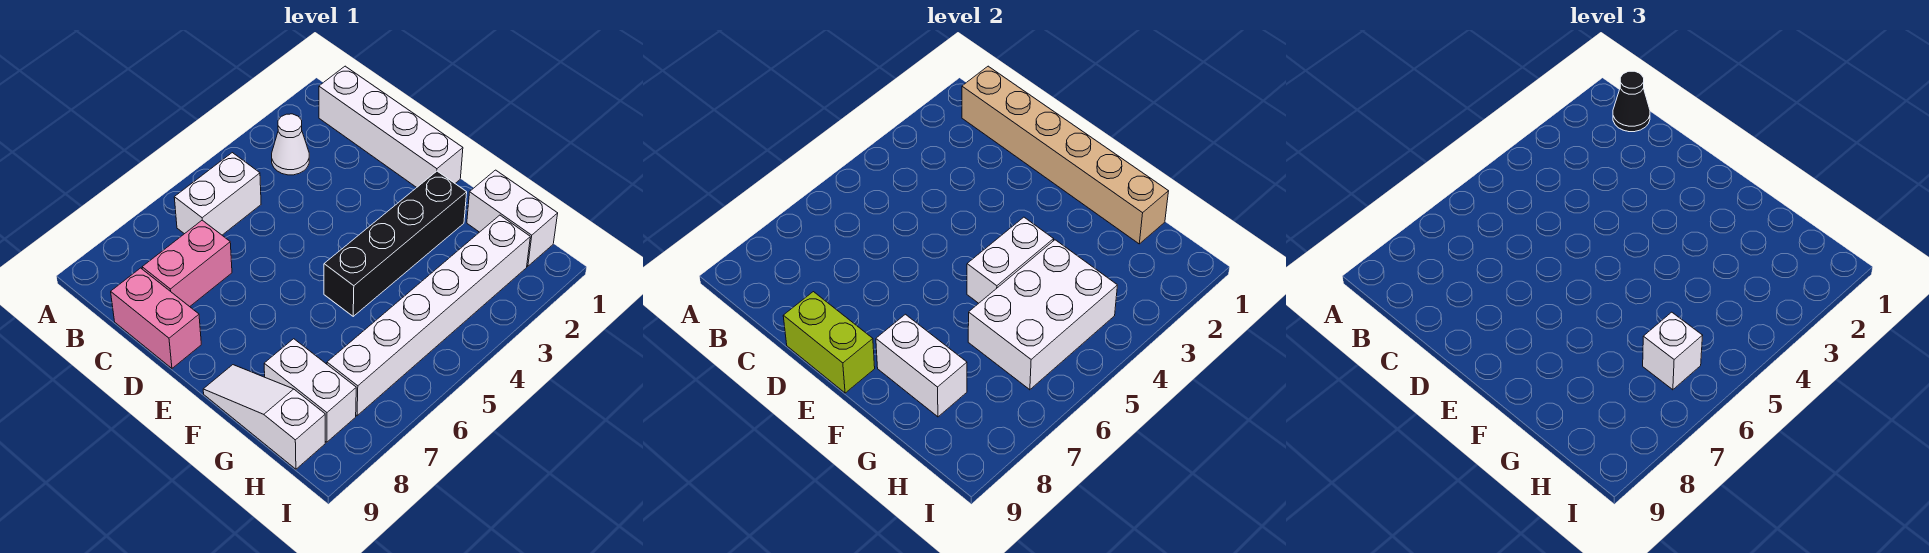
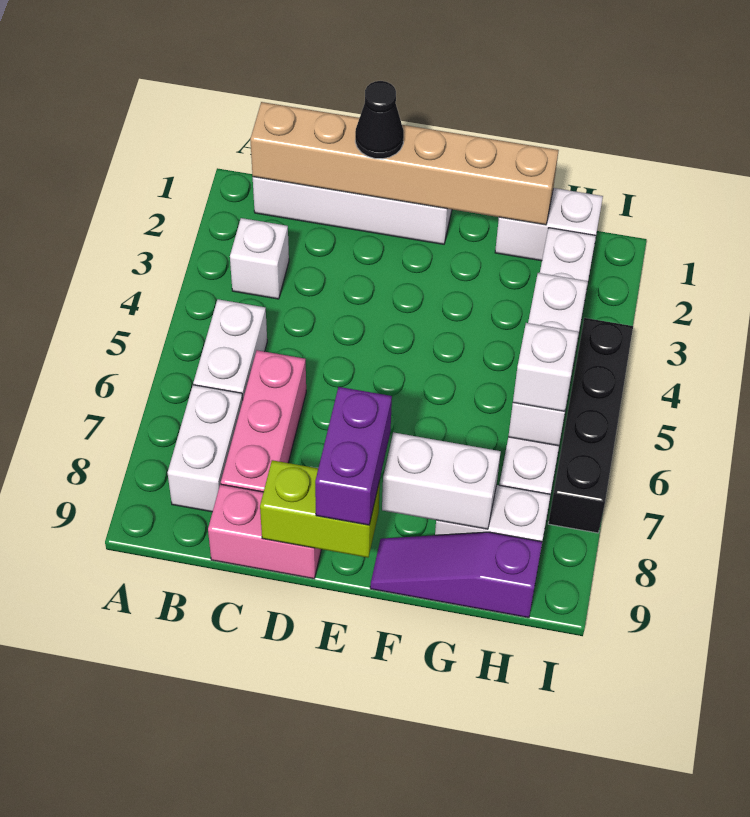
black cone B1 level 3 -> black cone D1 level 3
white cone B3 level 1 -> white brick B3 level 1
pink brick C7:C8 level 1 -> pink brick C6:C8 level 1
none -> purple brick E8:E9 level 3
black brick F2:F5 level 1 -> black brick I4:I7 level 1
white brick F4:F5 level 2 -> white brick B7:B8 level 1
white slope F9:H9 level 1 top H -> purple slope F9:H9 level 1 top H
white brick G4:H6 level 2 -> white brick H4:H6 level 2

